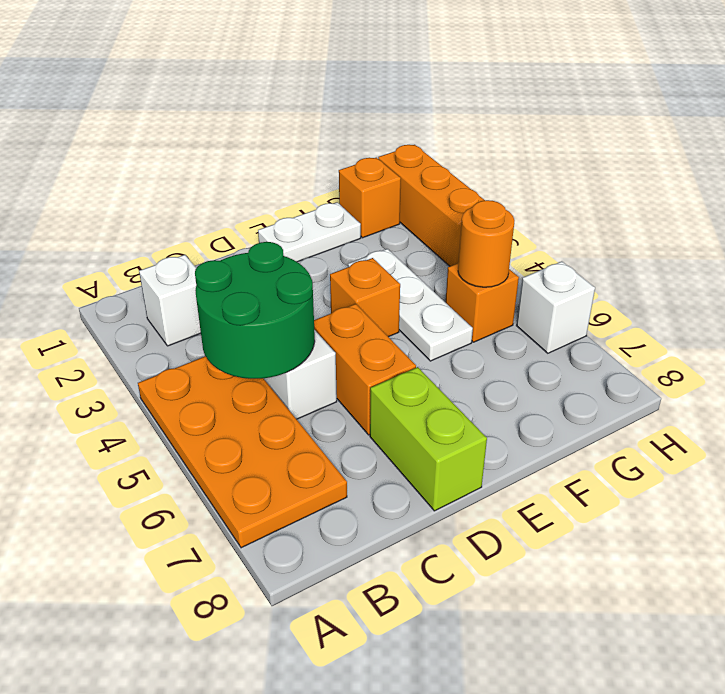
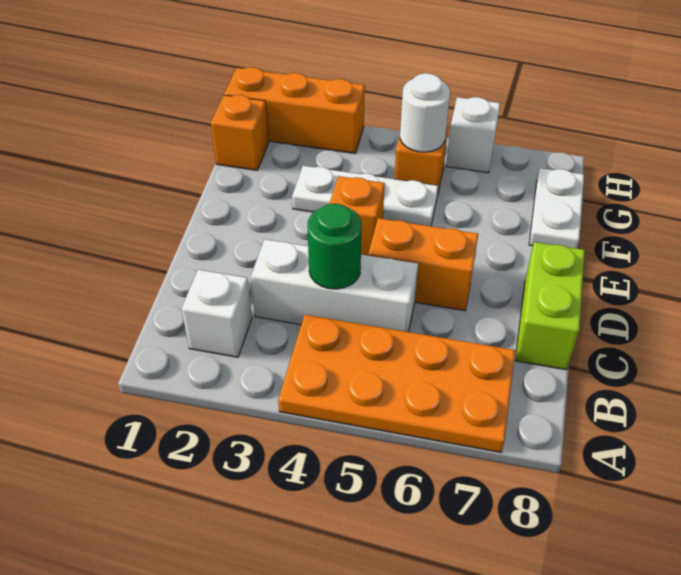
green round brick B4:C5 level 2 -> green round brick C4 level 2
lime brick D7:D8 level 1 -> lime brick C8:D8 level 1
white plate E1:F1 level 1 -> white plate F8:G8 level 1
orange round brick G5 level 2 -> white round brick G5 level 2

